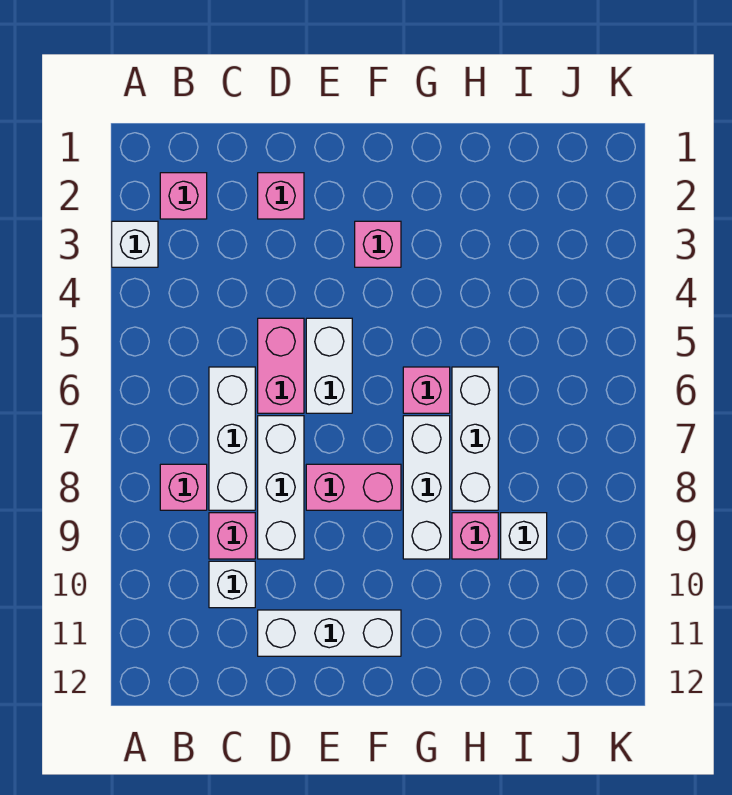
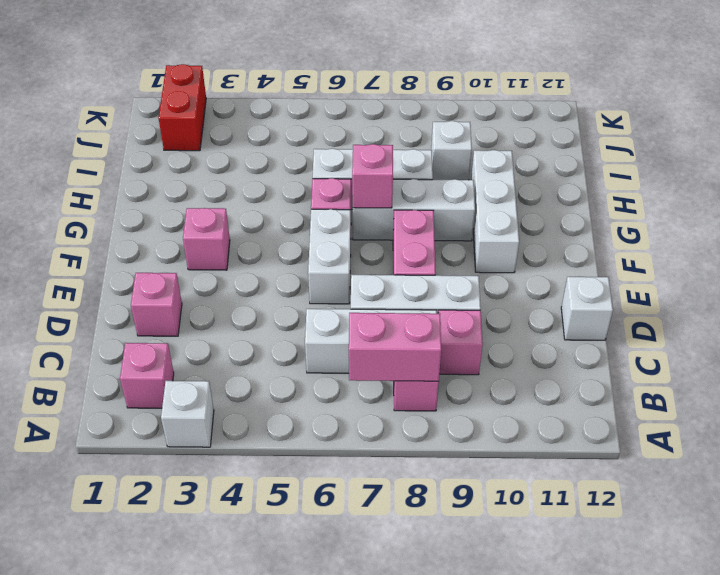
white brick C10 level 1 -> white brick D12 level 1
pink brick D5:D6 level 1 -> pink brick B7:B8 level 2
white brick D11:F11 level 1 -> white brick F10:H10 level 1
white brick E5:E6 level 1 -> white brick E6:F6 level 1
pink brick H9 level 1 -> pink brick G7 level 2
none -> red brick J2:K2 level 1

